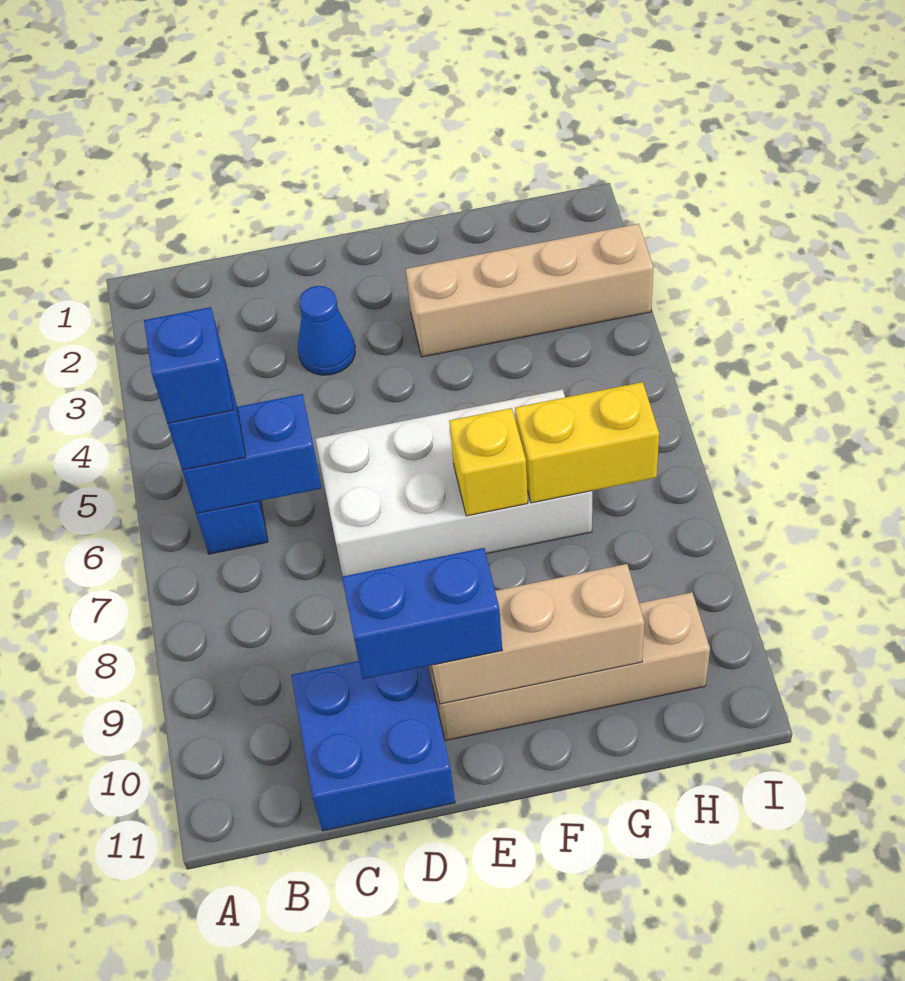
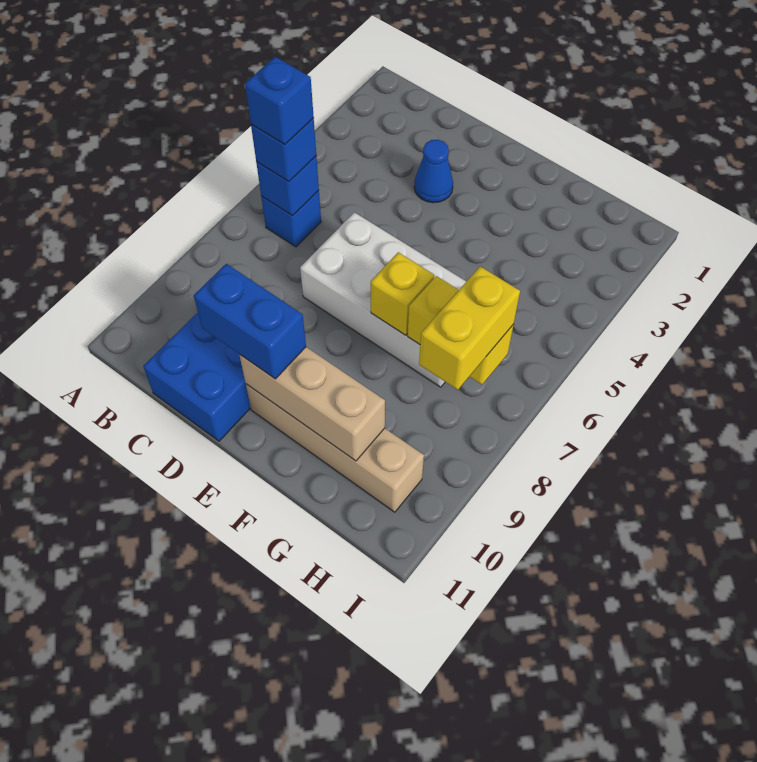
blue brick B6:C6 level 2 -> blue brick B6 level 2
tan brick F3:I3 level 1 -> none
none -> yellow brick H7:H8 level 3

